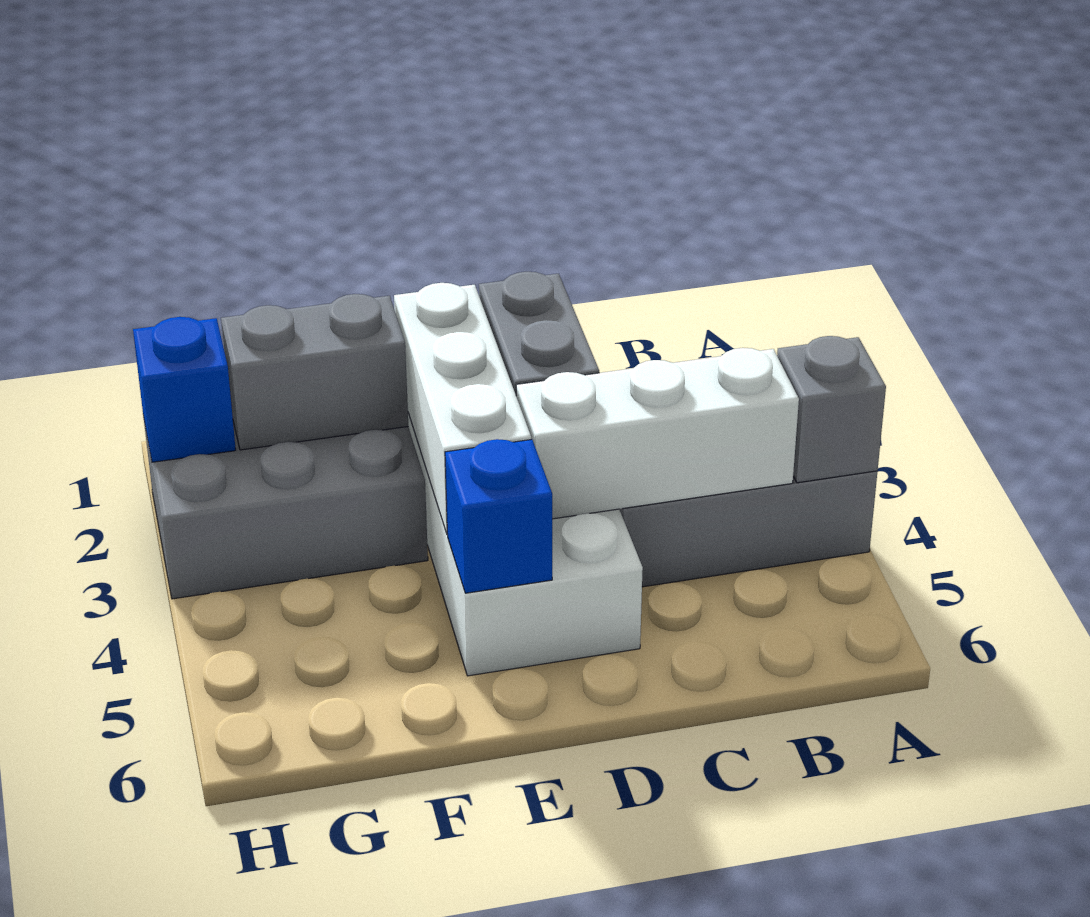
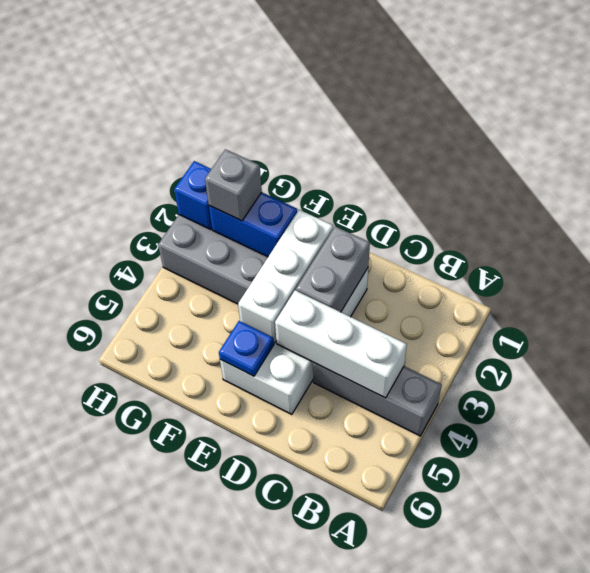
grey brick A4 level 2 -> grey brick G2 level 3
blue brick E5 level 2 -> blue plate E5 level 2
grey brick F2:G2 level 2 -> blue brick F2:G2 level 2

